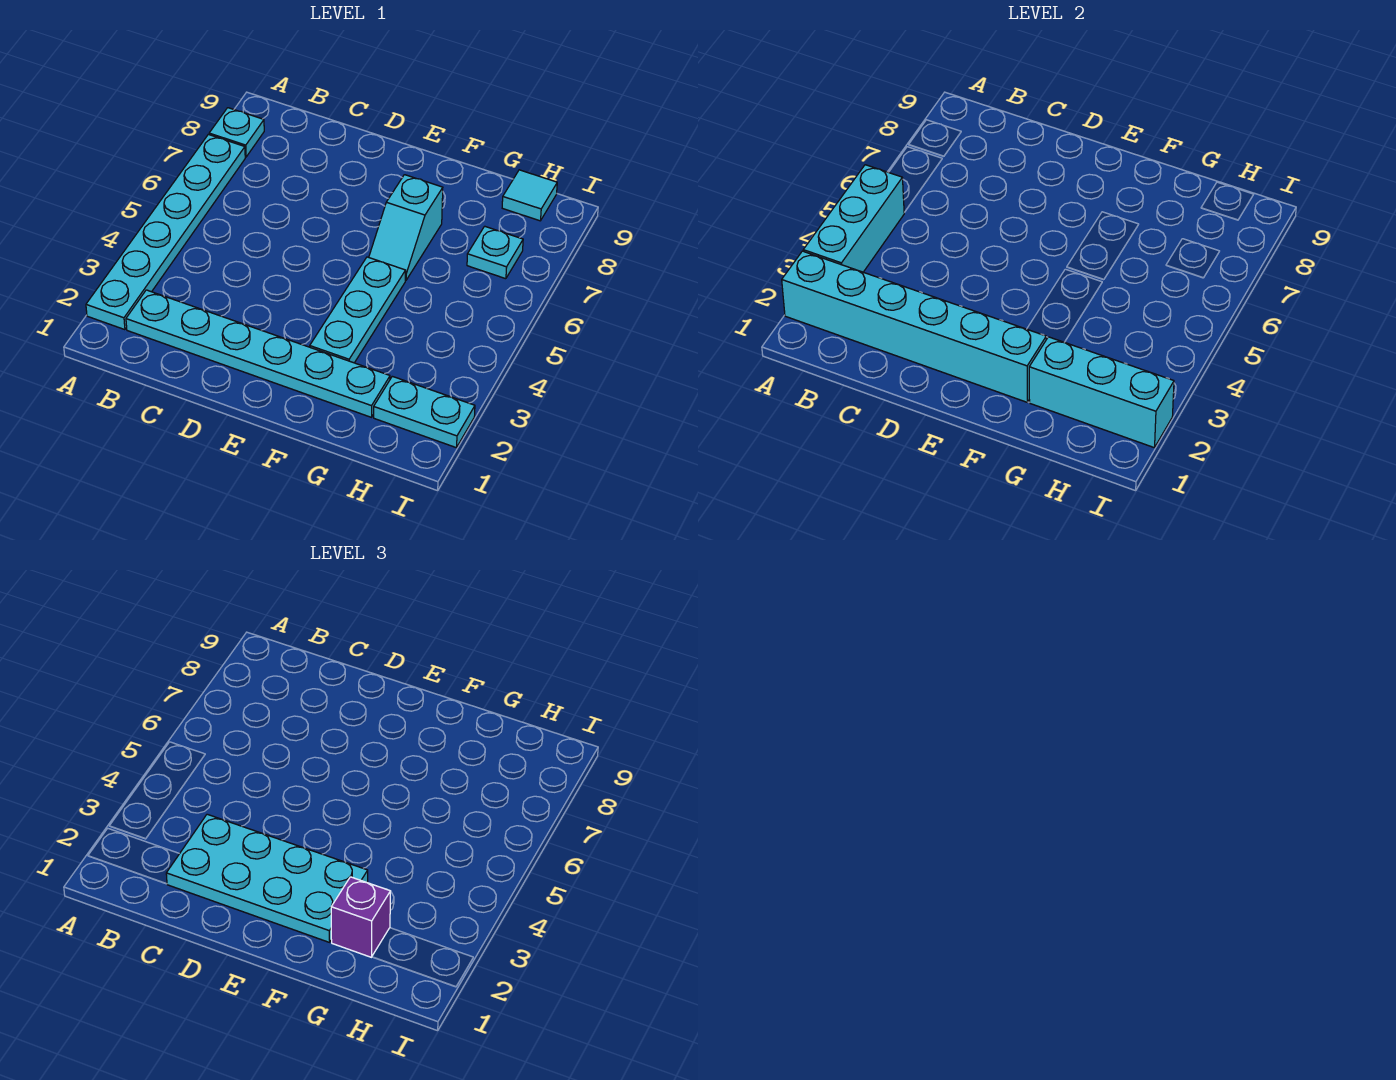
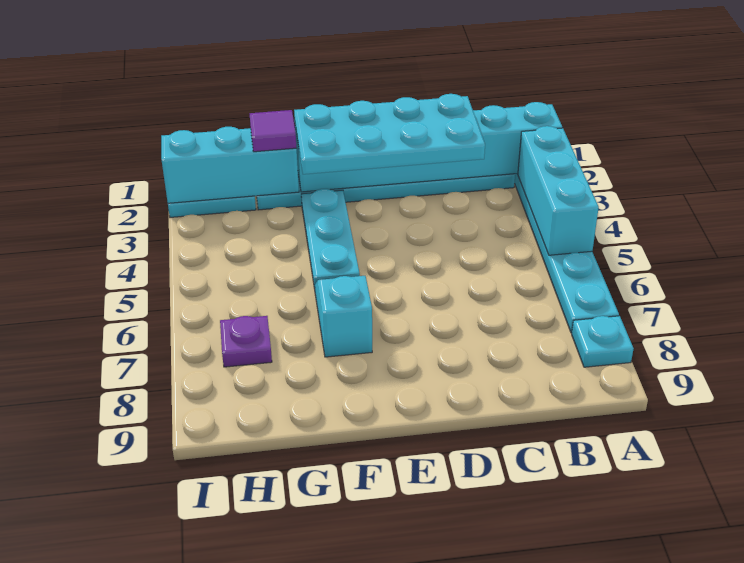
purple brick G2 level 3 -> purple tile G2 level 3
cyan plate H7 level 1 -> purple plate H7 level 1
cyan tile H9 level 1 -> none

